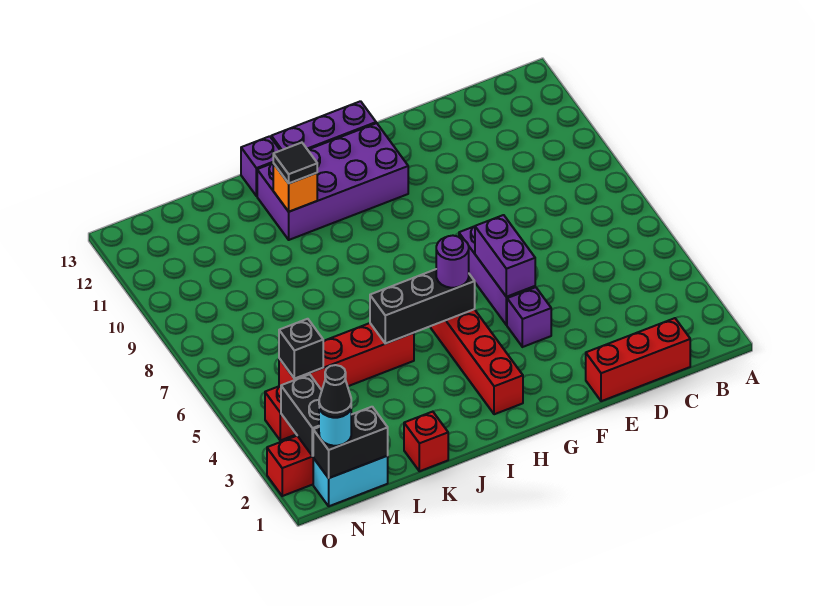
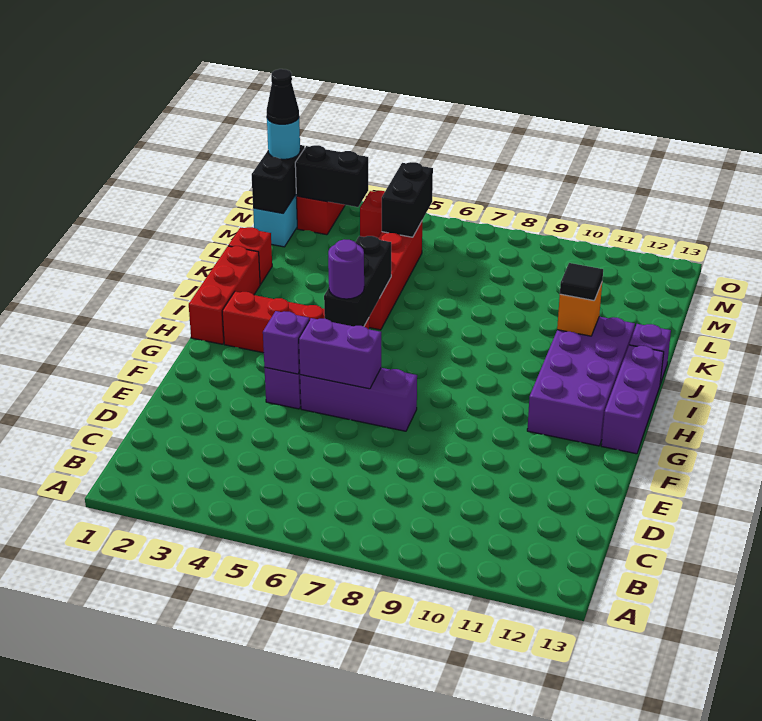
red brick C1:E1 level 1 -> red brick H1:J1 level 1
none -> purple brick F4 level 2
black brick M5 level 2 -> black brick M5:N5 level 2

